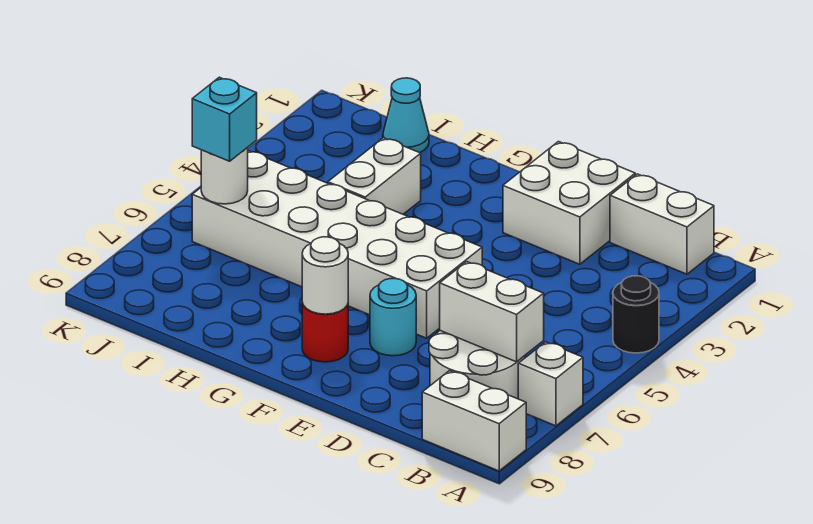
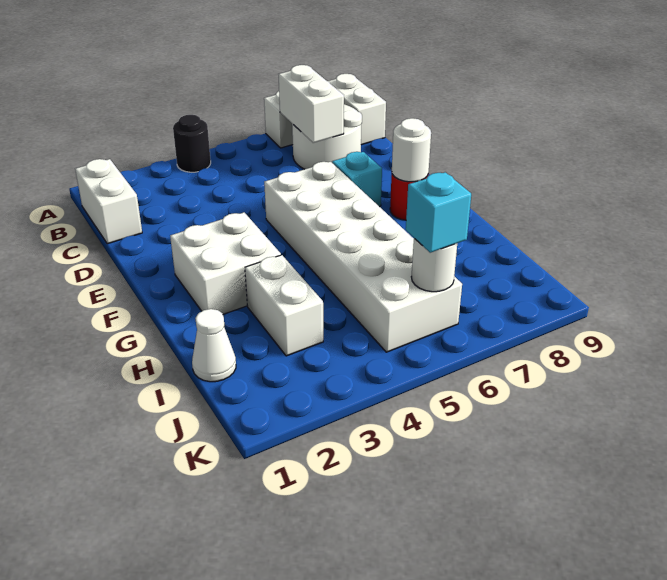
white brick D1:E2 level 1 -> white brick F2:G3 level 1
cyan round brick E7 level 1 -> cyan brick E7 level 1
white brick H3:H4 level 1 -> white brick H3:I3 level 1
cyan cone I1 level 1 -> white cone I1 level 1

